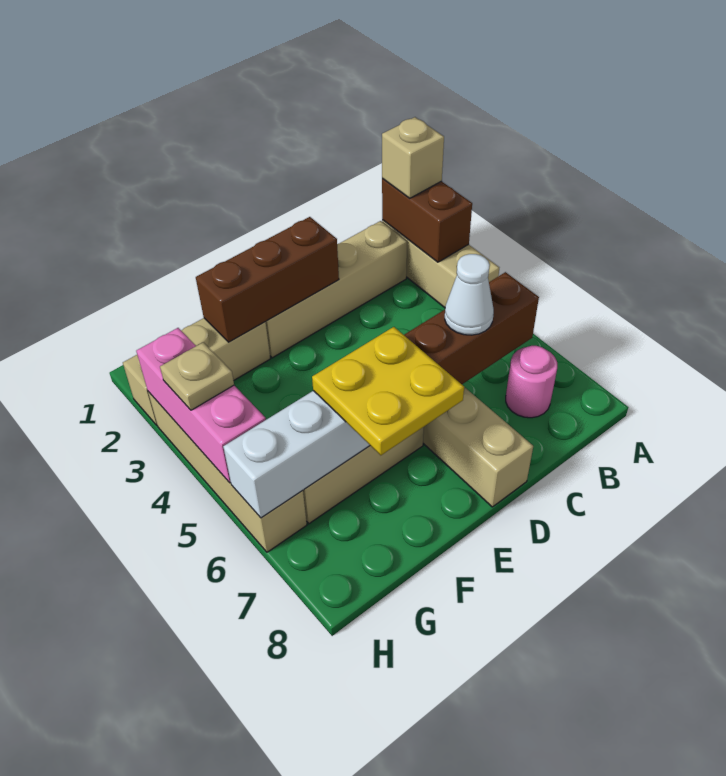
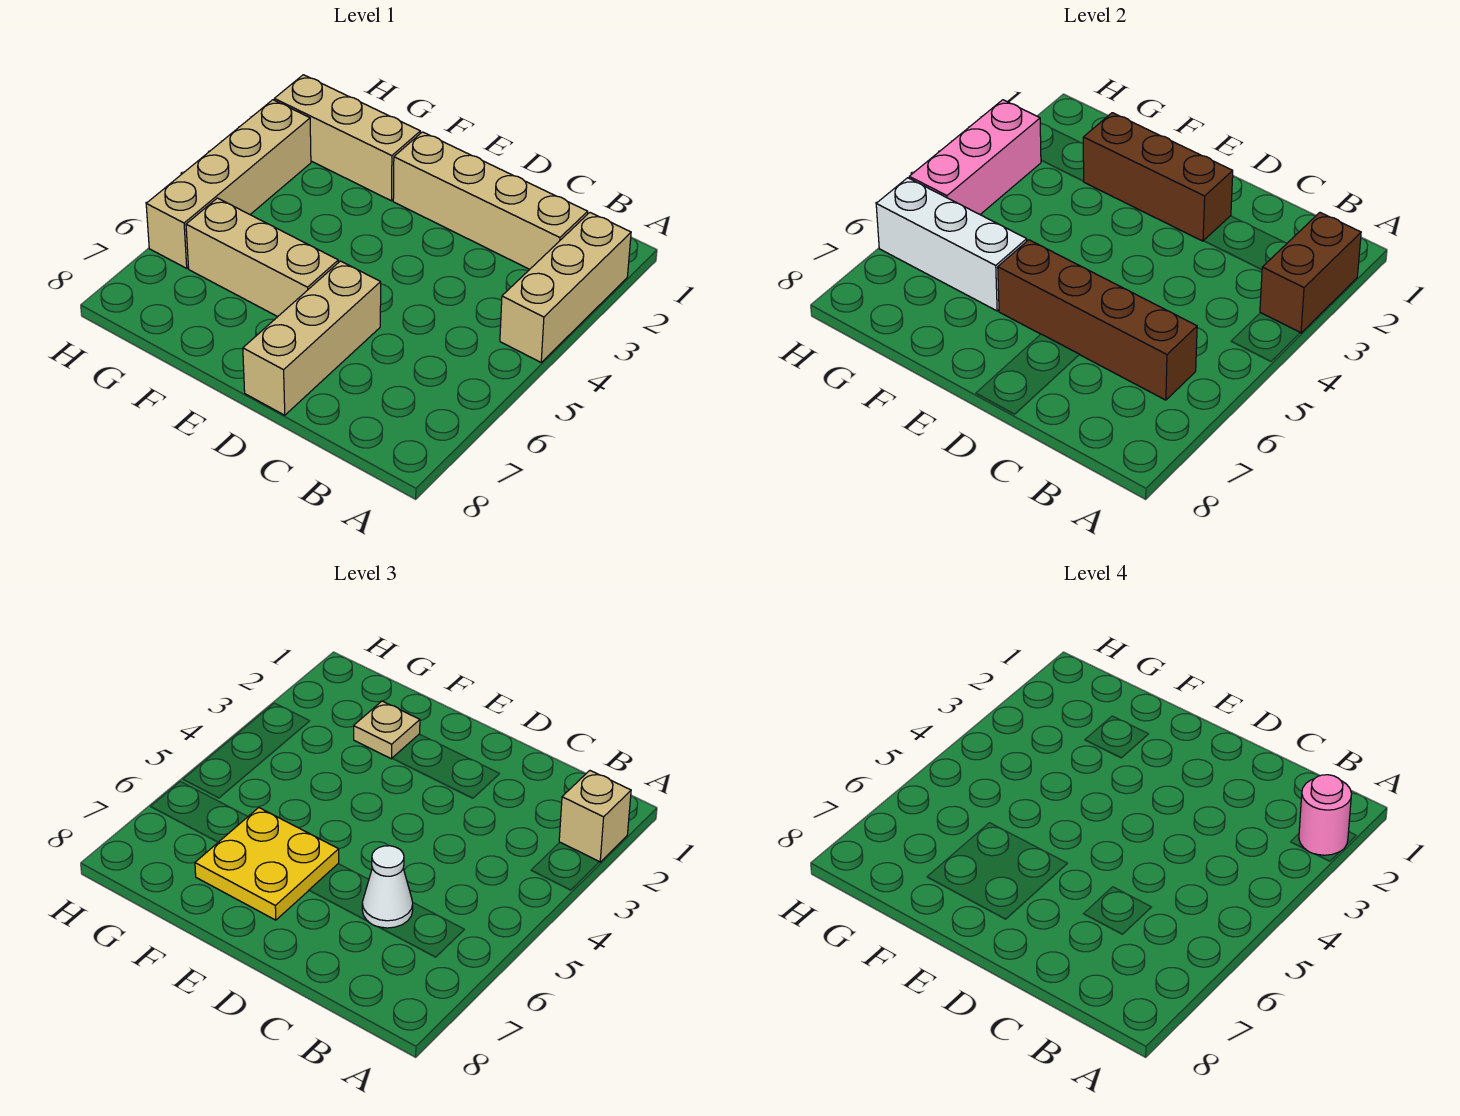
pink round brick B7 level 1 -> pink round brick A2 level 4
tan plate H4 level 3 -> tan plate F2 level 3

